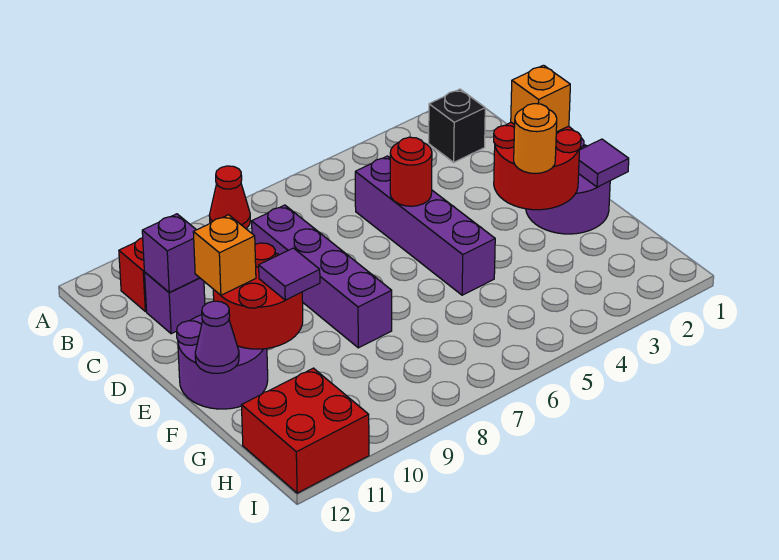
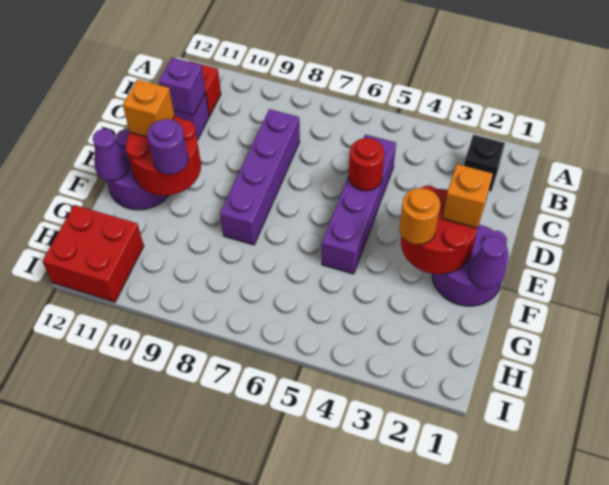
red cone A8 level 1 -> none
purple tile F1 level 2 -> purple cone F1 level 2
purple tile F10 level 3 -> purple round brick F10 level 3

